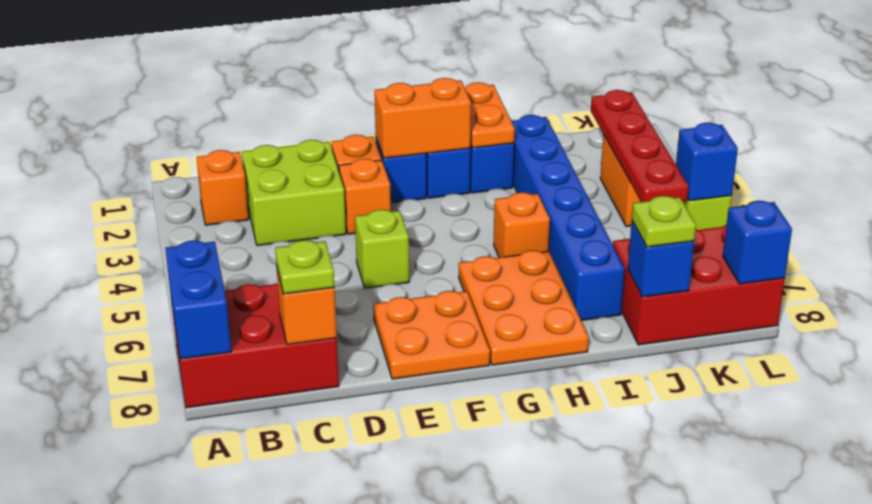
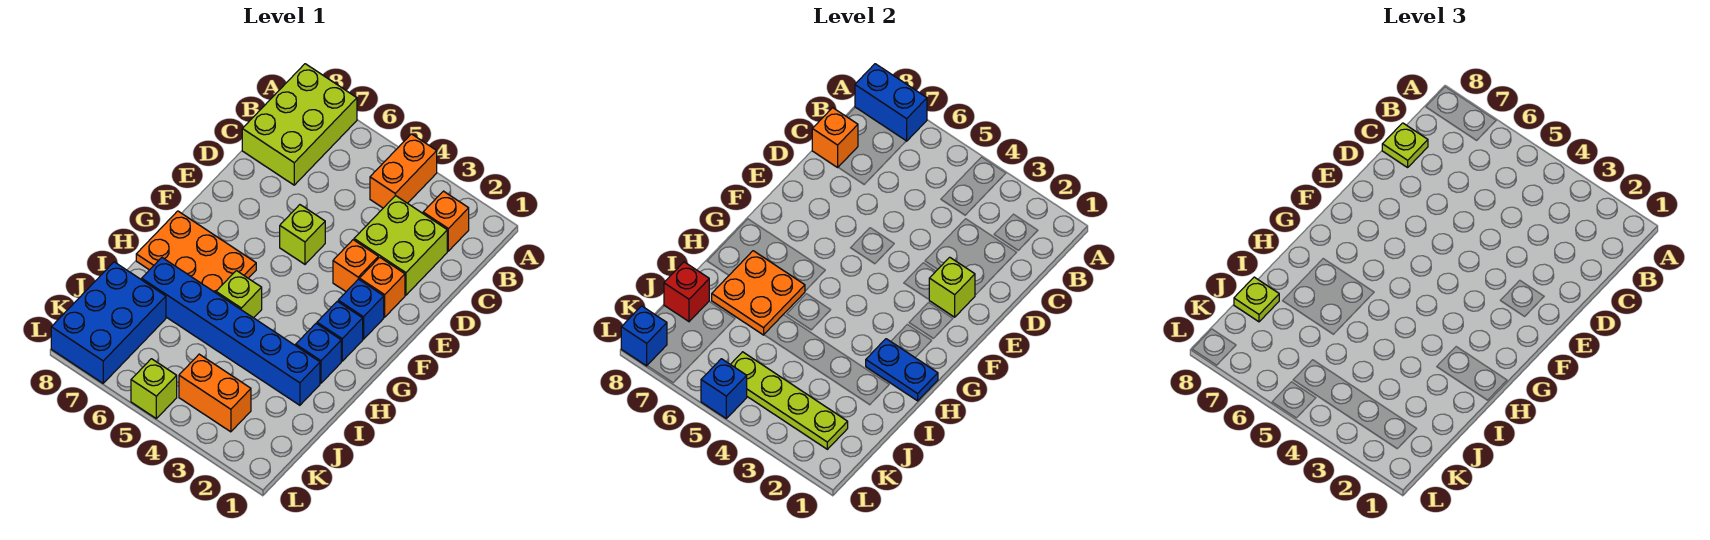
red brick A7:C8 level 1 -> lime brick A7:C8 level 1
none -> lime brick E2 level 2
orange plate E7:F8 level 1 -> orange plate H6:I7 level 2
orange brick F2:G2 level 2 -> orange brick A4:B4 level 1
orange plate H1:H2 level 2 -> blue plate H1:H2 level 2
orange brick H5 level 1 -> lime brick H5 level 1
red brick J7:L8 level 1 -> blue brick J7:L8 level 1
blue brick J8 level 2 -> red brick J8 level 2
red plate K2:K5 level 2 -> lime plate K2:K5 level 2

